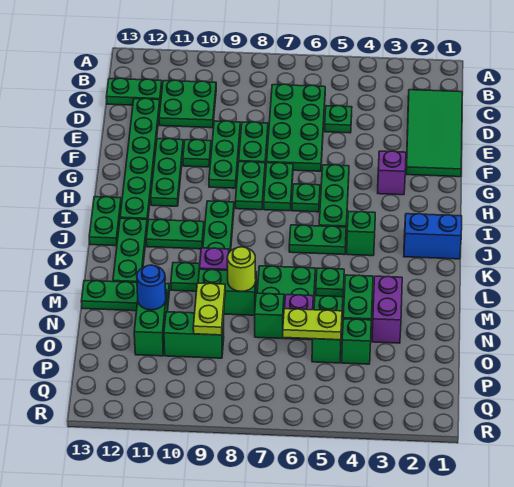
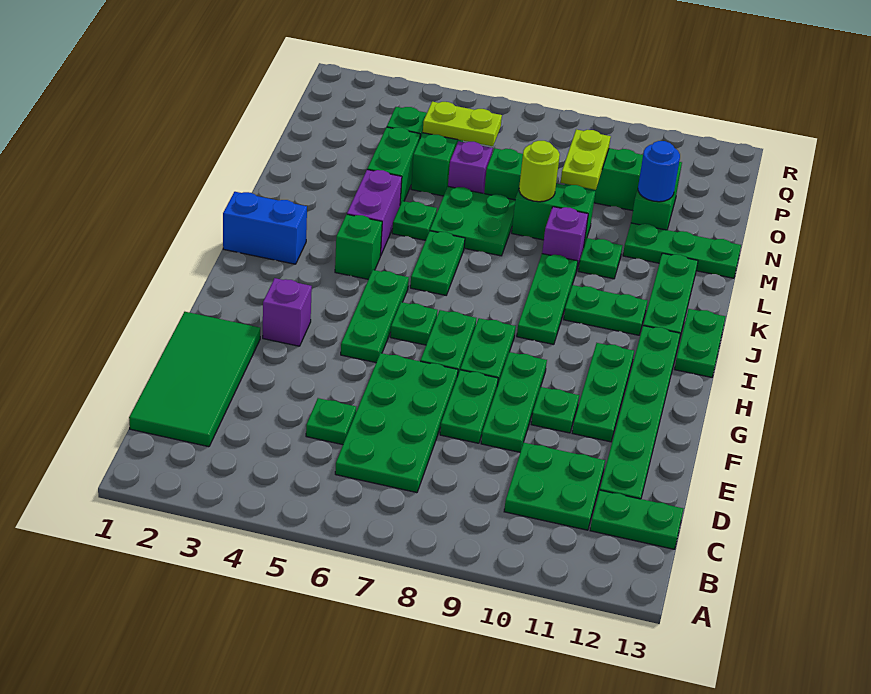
green plate J5:J6 level 1 -> green plate J6:K6 level 1
purple brick M3:N3 level 1 -> purple brick K4:L4 level 1

